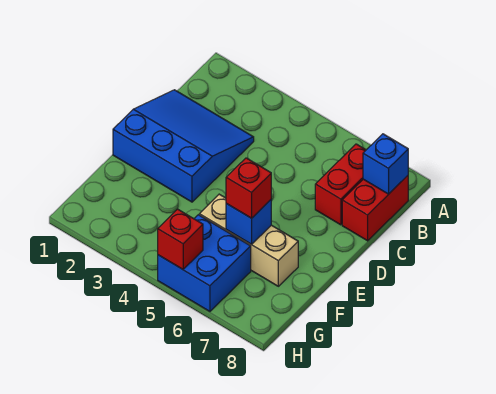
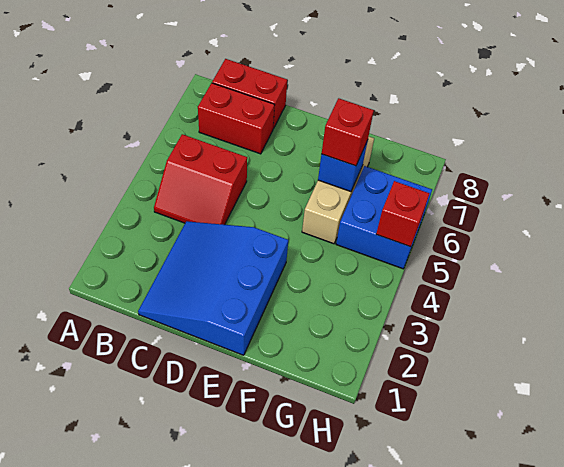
none -> red slope B4:C5 level 1 top 5
blue brick B8 level 2 -> none

